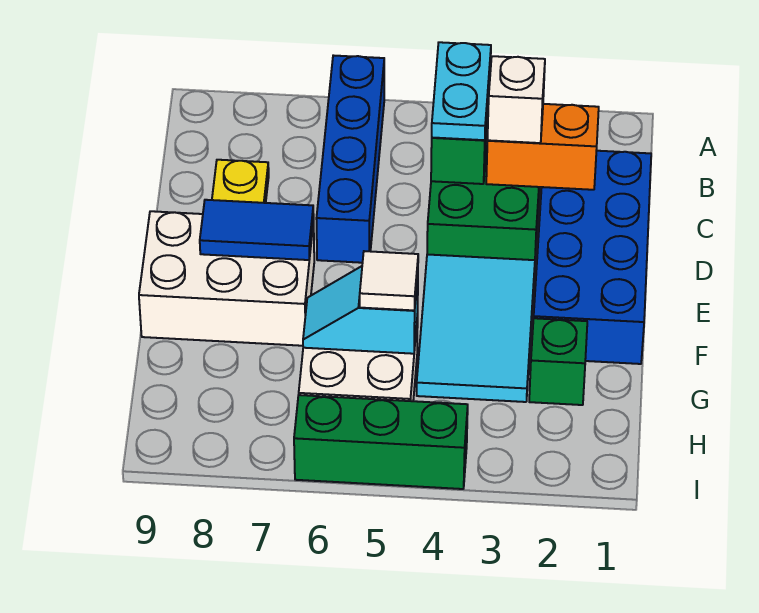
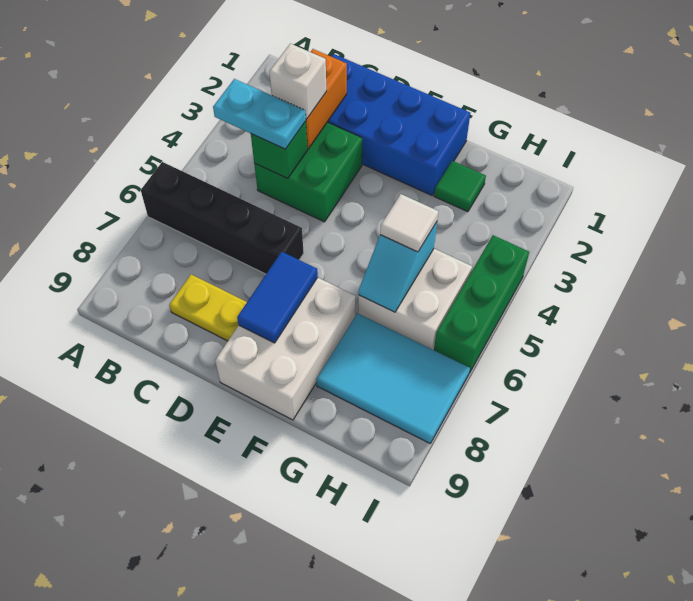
blue brick A6:D6 level 1 -> black brick A6:D6 level 1
cyan tile E3:G4 level 1 -> cyan tile G7:I8 level 1
green brick G2 level 1 -> green tile G2 level 1

